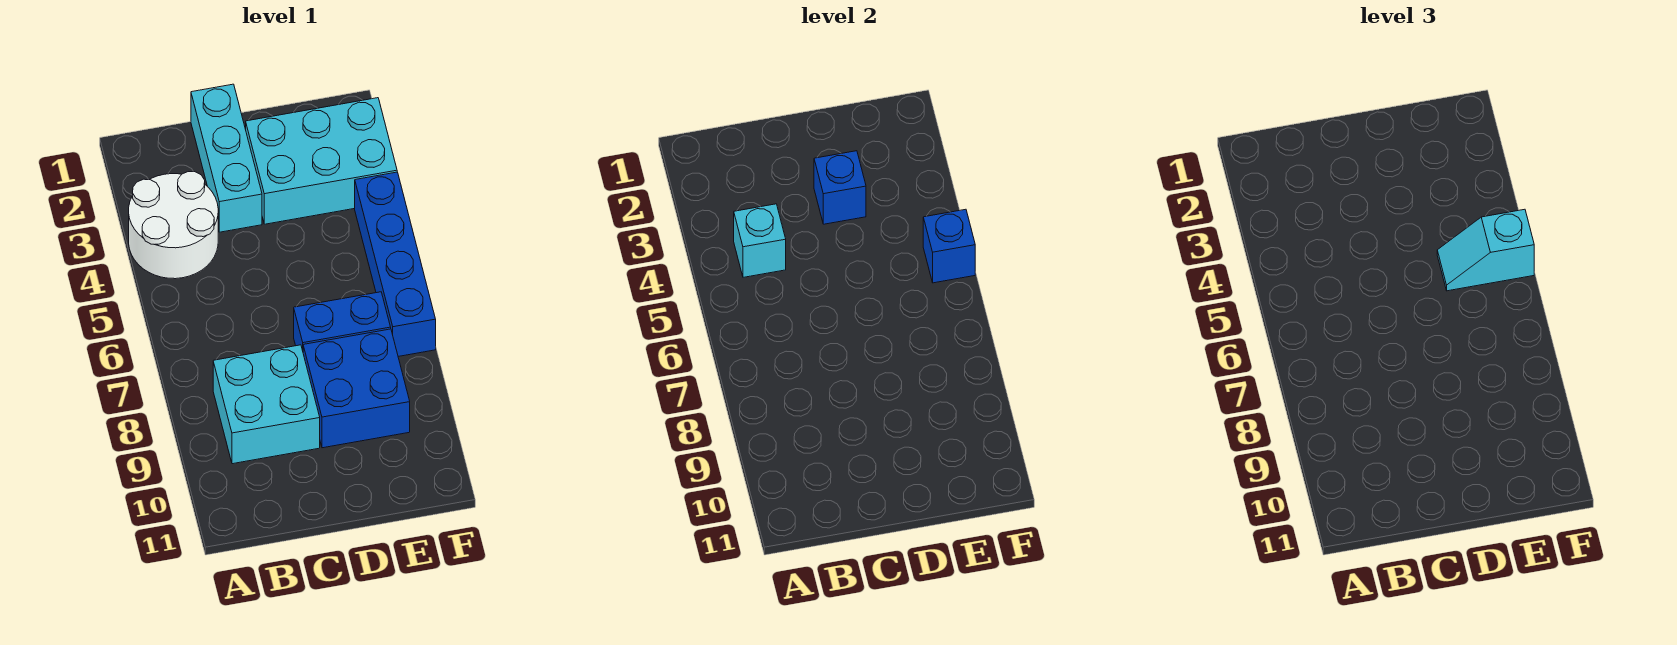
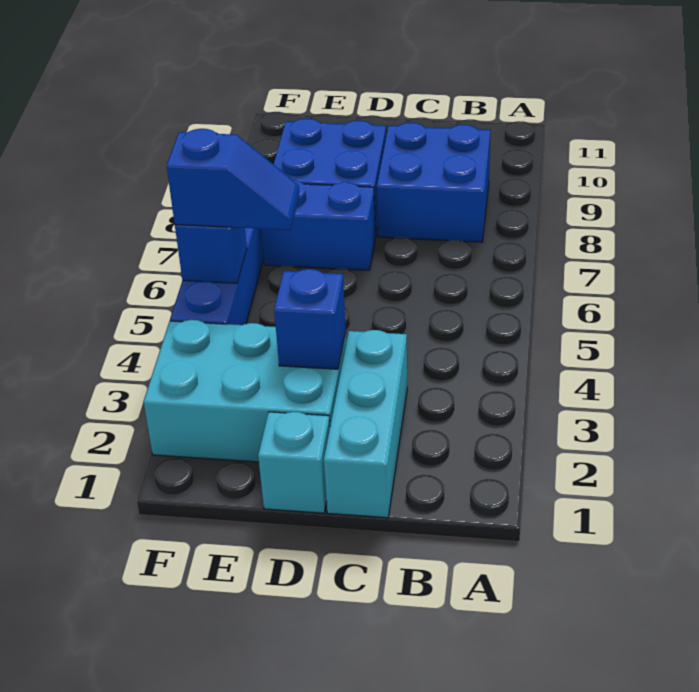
white round brick A3:B4 level 1 -> none
cyan brick B4 level 2 -> cyan brick D1 level 1
cyan brick B8:C9 level 1 -> blue brick B8:C9 level 1
cyan slope E5:F5 level 3 top F -> blue slope E5:F5 level 3 top F

